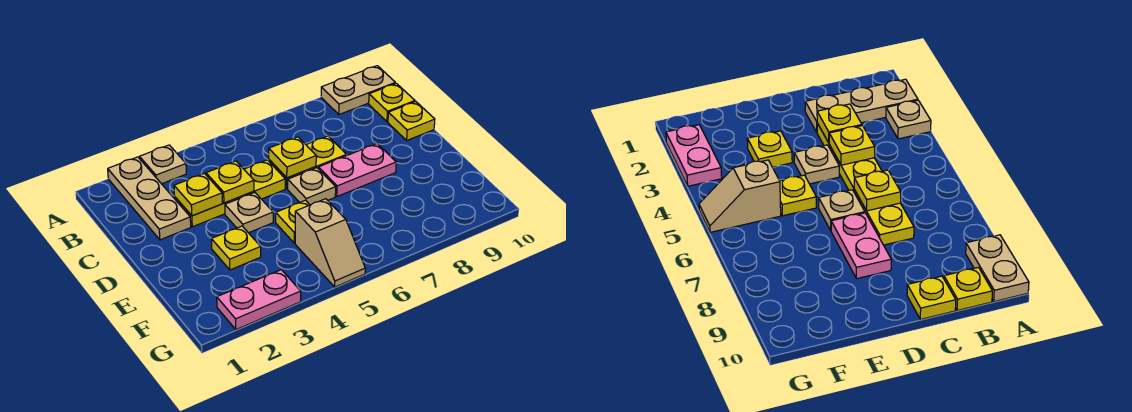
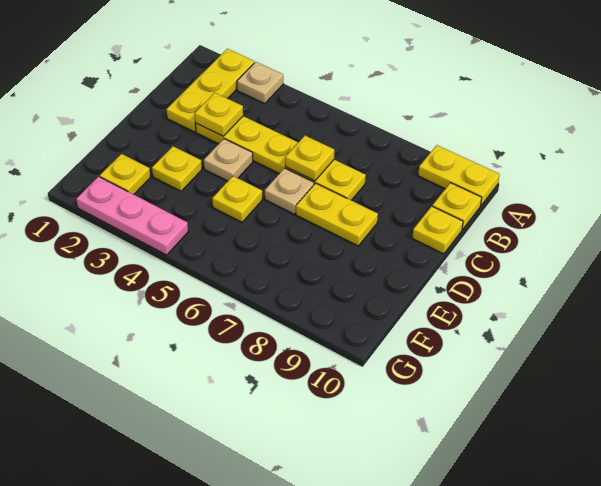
tan plate A2:C2 level 1 -> yellow plate A2:C2 level 1
tan plate A9:A10 level 1 -> yellow plate A9:A10 level 1
yellow plate C4 level 2 -> yellow plate F2 level 1
pink plate D7:D8 level 1 -> yellow plate D7:D8 level 1
tan slope F5:G5 level 1 top F -> none
pink plate G2:G3 level 1 -> pink plate G2:G4 level 1

